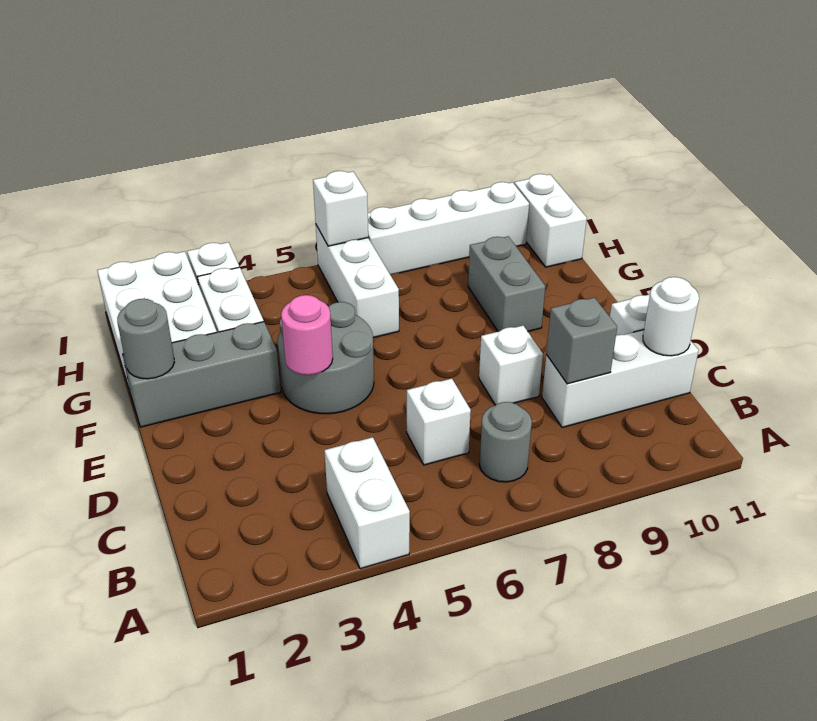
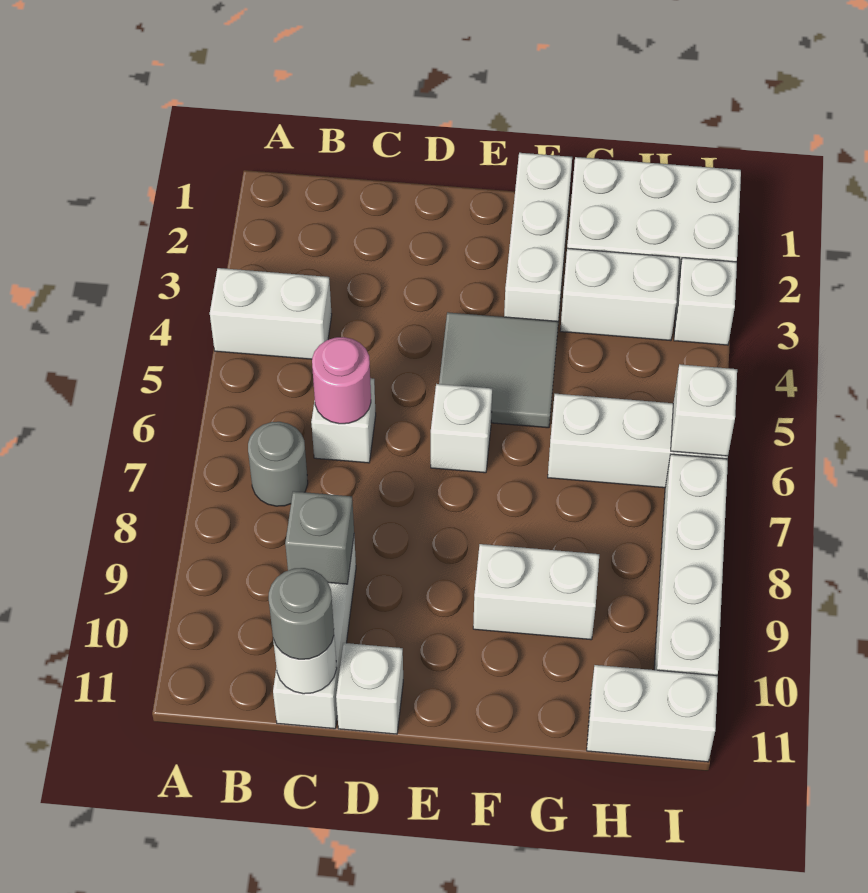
white brick D8 level 1 -> white brick E6 level 1
grey round brick E4:F5 level 1 -> grey tile E4:F5 level 1
pink round brick E4 level 2 -> pink round brick C6 level 2
grey brick F1:F3 level 1 -> white brick F1:F3 level 1
grey round brick F1 level 2 -> grey round brick C11 level 3
grey brick F9:G9 level 1 -> white brick F9:G9 level 1

